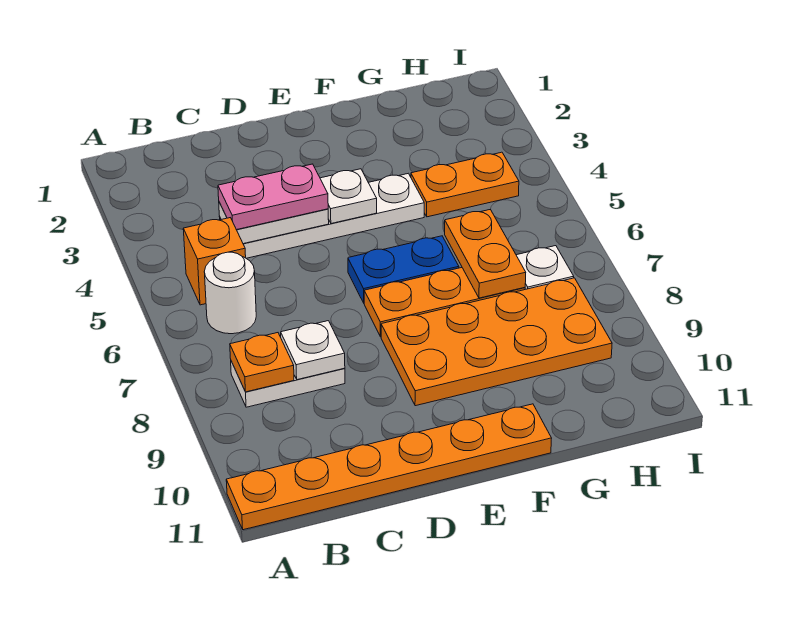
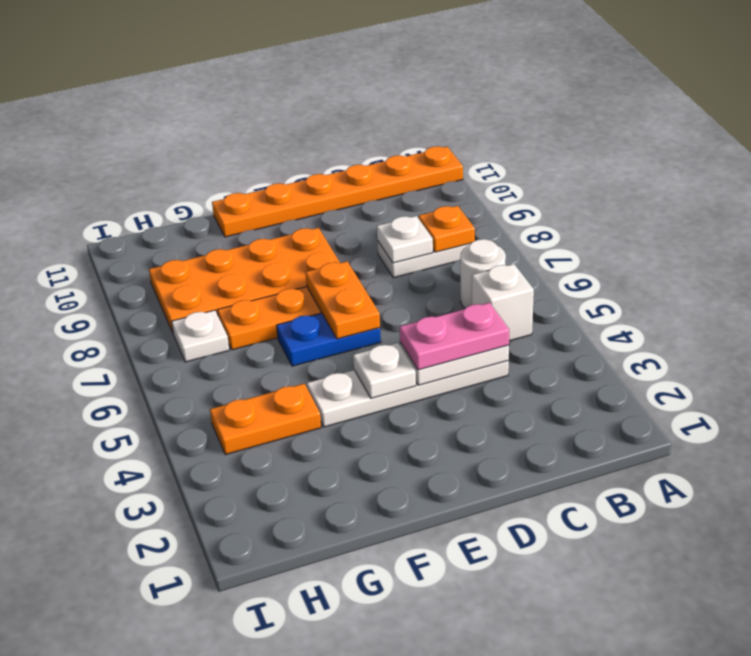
orange brick B5 level 1 -> white brick B5 level 1
orange plate G6:G7 level 2 -> orange plate E6:E7 level 2

